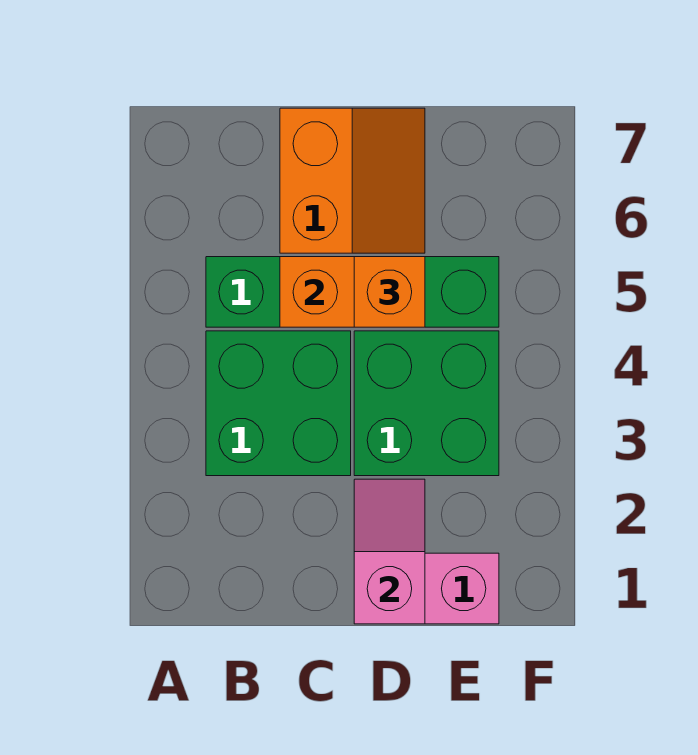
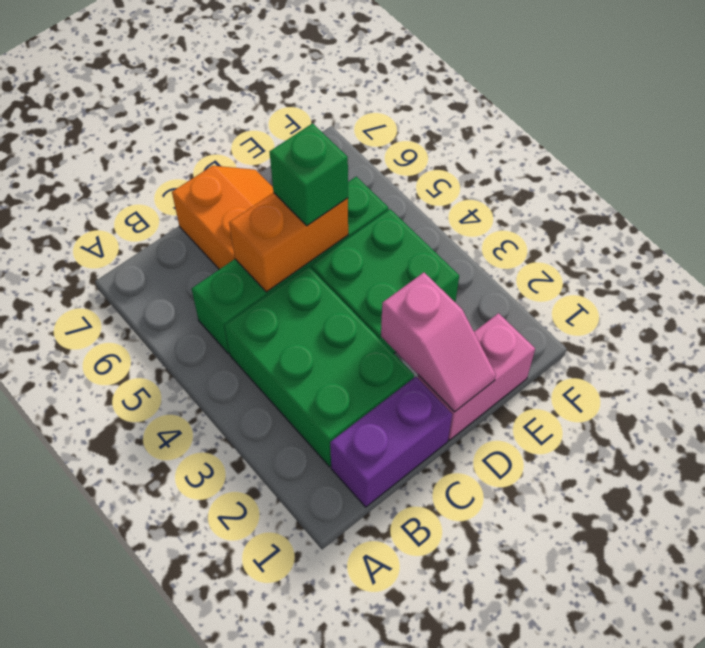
none -> purple brick B1:C1 level 1
green brick B3:C4 level 1 -> green brick B2:C4 level 1
pink slope D1:D2 level 2 top 1 -> pink slope D1:D2 level 2 top 2
orange brick D5 level 3 -> green brick D5 level 3

